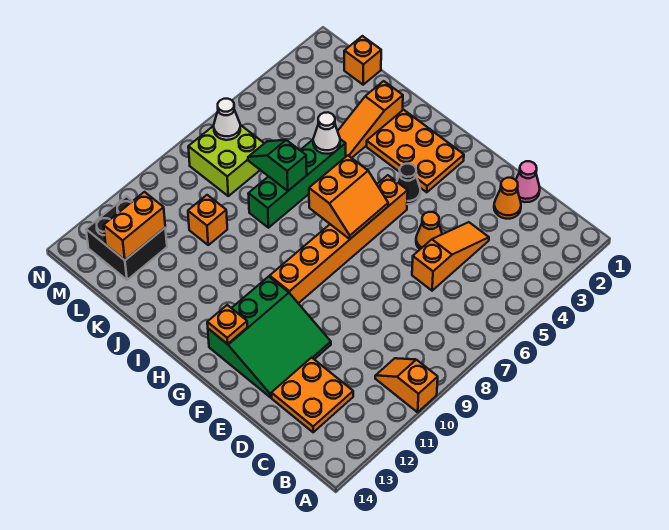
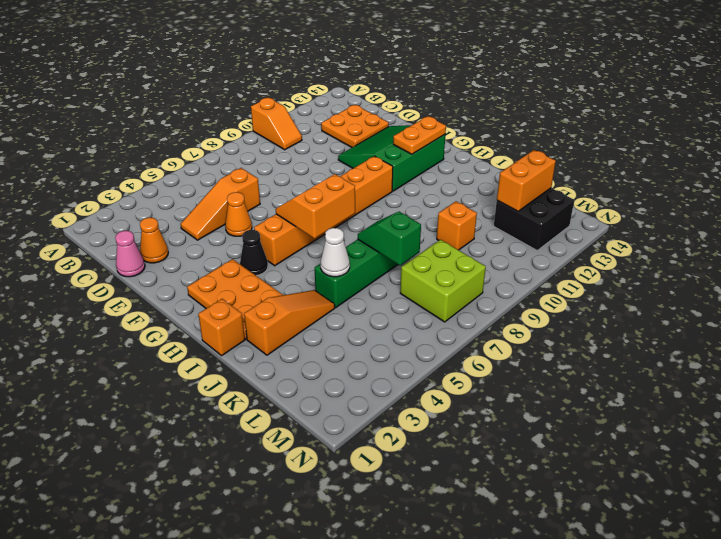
orange plate G13 level 2 -> orange plate G12:G13 level 2
green slope J7:K7 level 2 top J -> green slope J7:K7 level 2 top K
orange brick L1 level 1 -> orange brick I1 level 1
white cone M7 level 2 -> none

